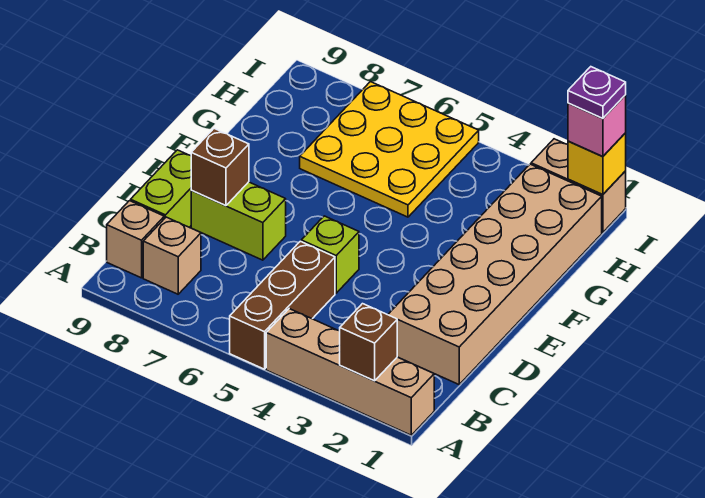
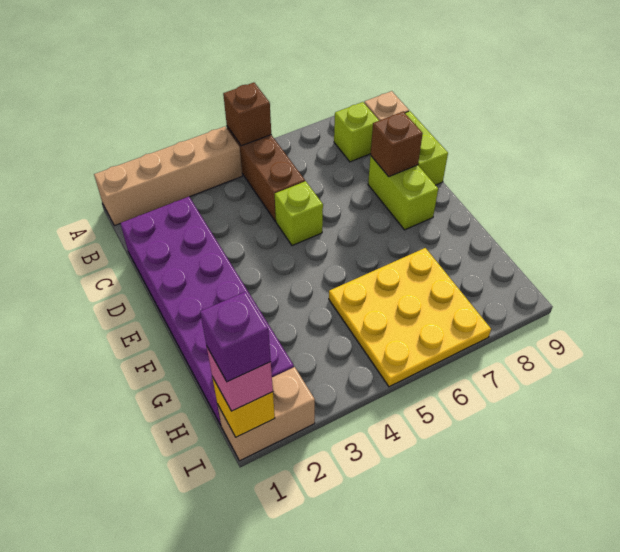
brown brick A2 level 2 -> brown brick A5 level 2
tan brick B8 level 1 -> lime brick B8 level 1
tan brick C1:H2 level 1 -> purple brick C1:H2 level 1
lime brick D7:D8 level 1 -> lime brick D8:E8 level 1
purple plate I1 level 4 -> purple brick I1 level 4

